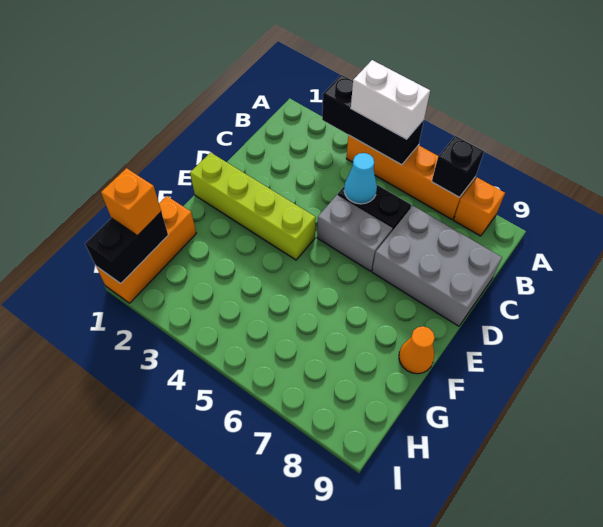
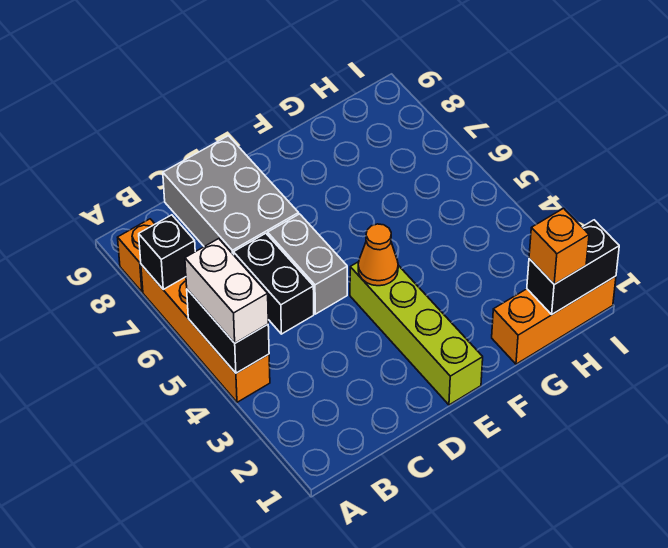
black brick A3:A5 level 2 -> black brick A4:A5 level 2
cyan cone C5 level 2 -> none
orange cone F9 level 1 -> orange cone E4 level 2

